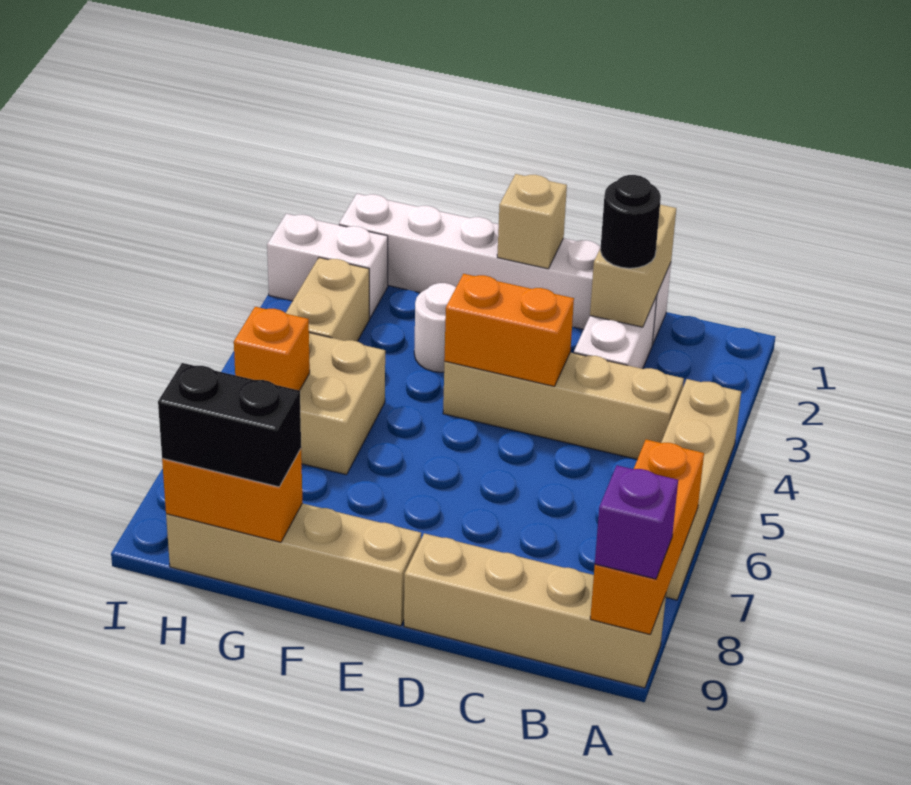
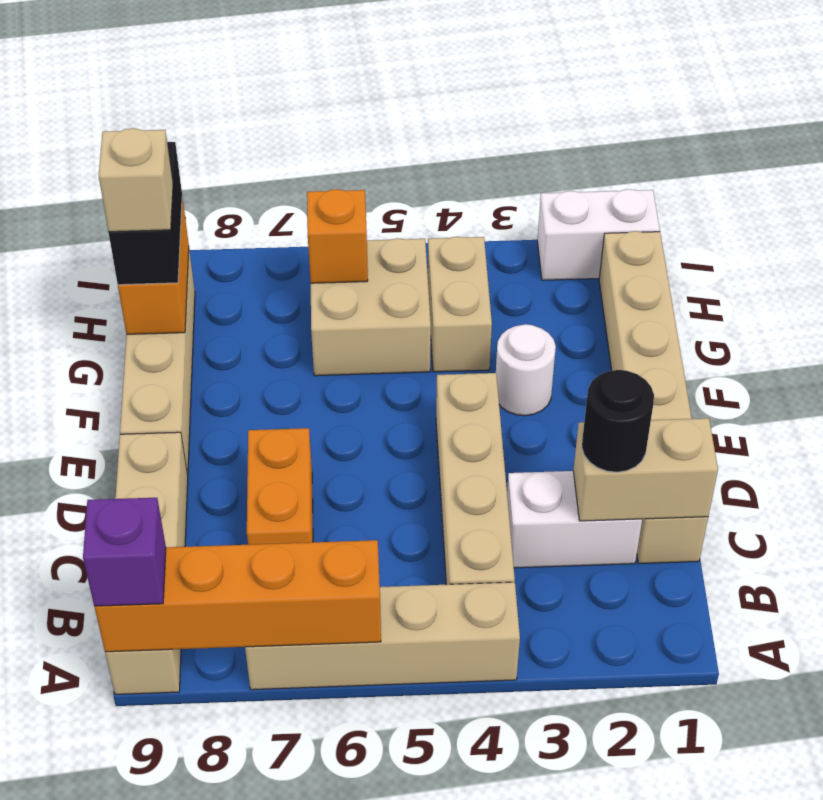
orange brick A7:A9 level 2 -> orange brick A6:A9 level 2
white brick C1:H1 level 1 -> tan brick C1:H1 level 1
orange brick D4:E4 level 2 -> orange brick C7:D7 level 1
tan brick E1 level 2 -> tan brick G9 level 4
white brick H2:I2 level 1 -> white brick I1:I2 level 1
tan brick H3:H4 level 1 -> tan brick G4:H4 level 1

